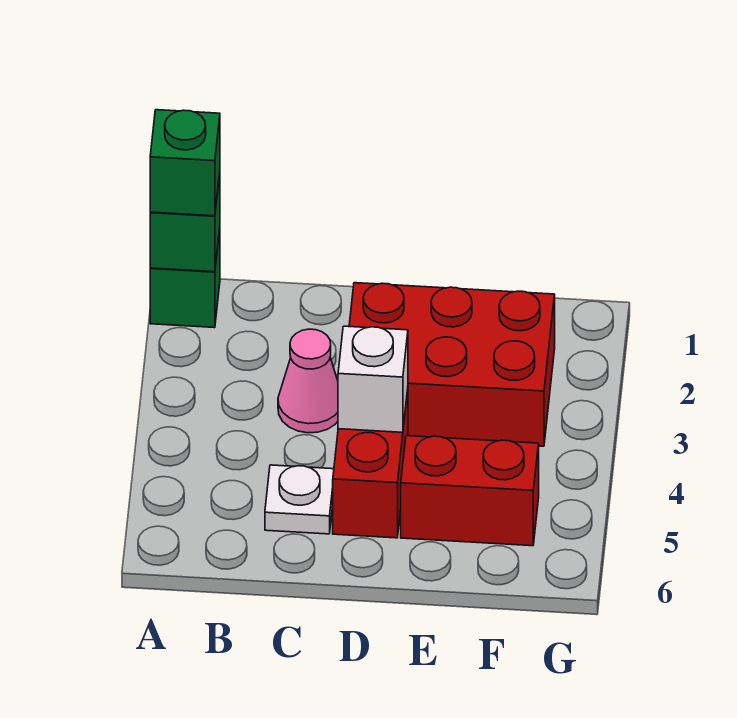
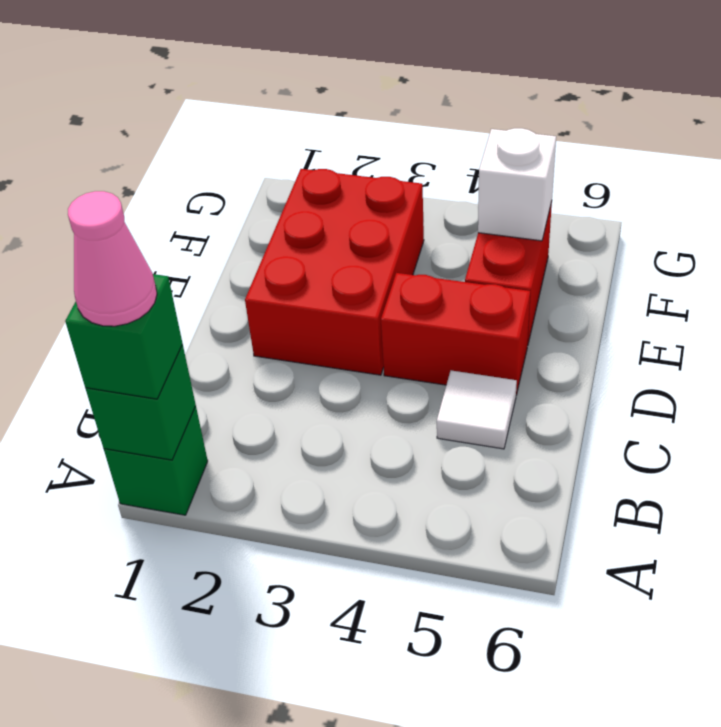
pink cone C3 level 1 -> pink cone A1 level 4
white plate C5 level 1 -> white tile C5 level 1
white brick D4 level 2 -> white brick F5 level 2

